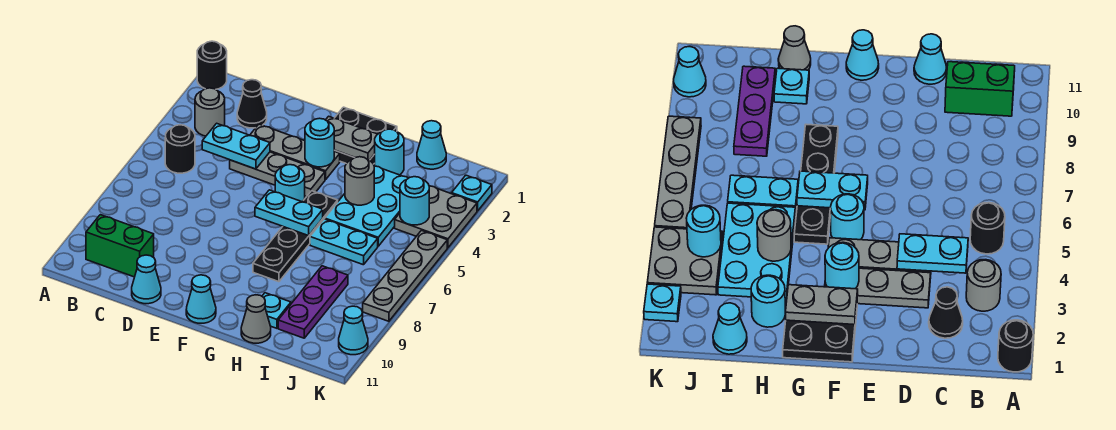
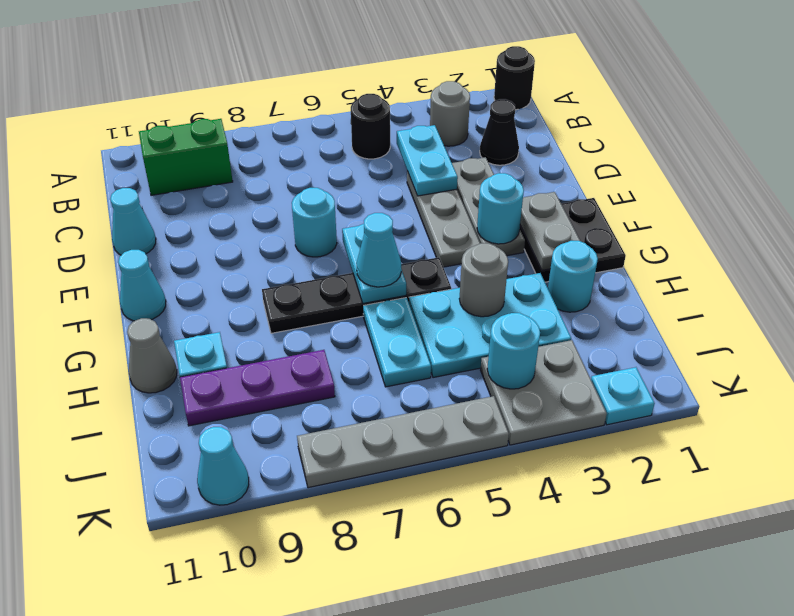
green brick B10:C10 level 1 -> green brick B9:B10 level 1
cyan round brick F5 level 1 -> cyan round brick E7 level 1
cyan cone I1 level 1 -> cyan cone G6 level 3

